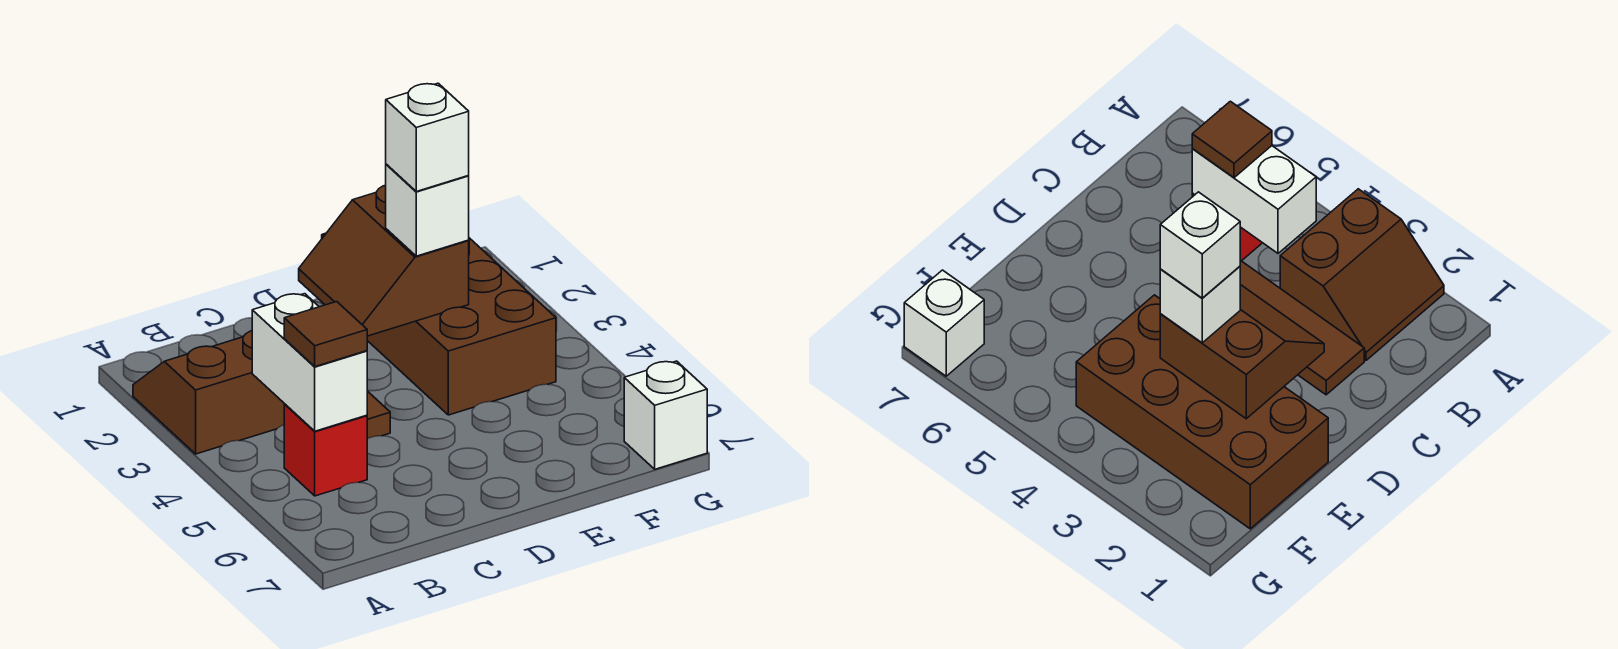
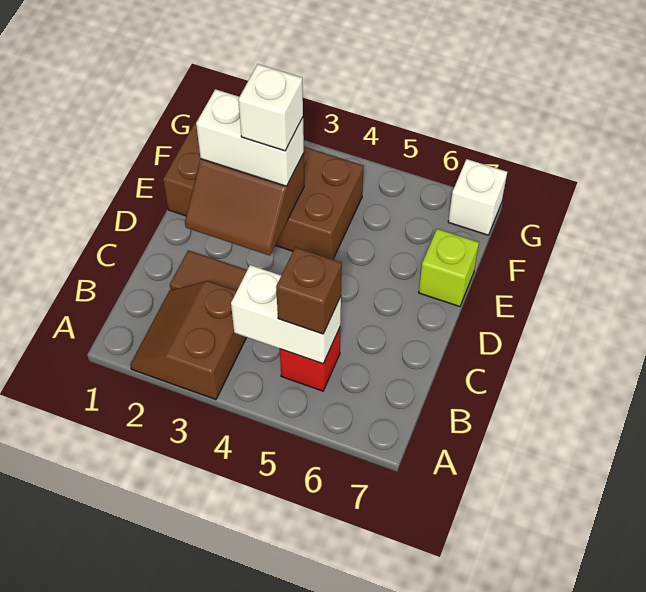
brown tile B5 level 3 -> brown brick B5 level 3
white brick E3 level 3 -> white brick E2:E3 level 3
none -> lime brick E7 level 1

